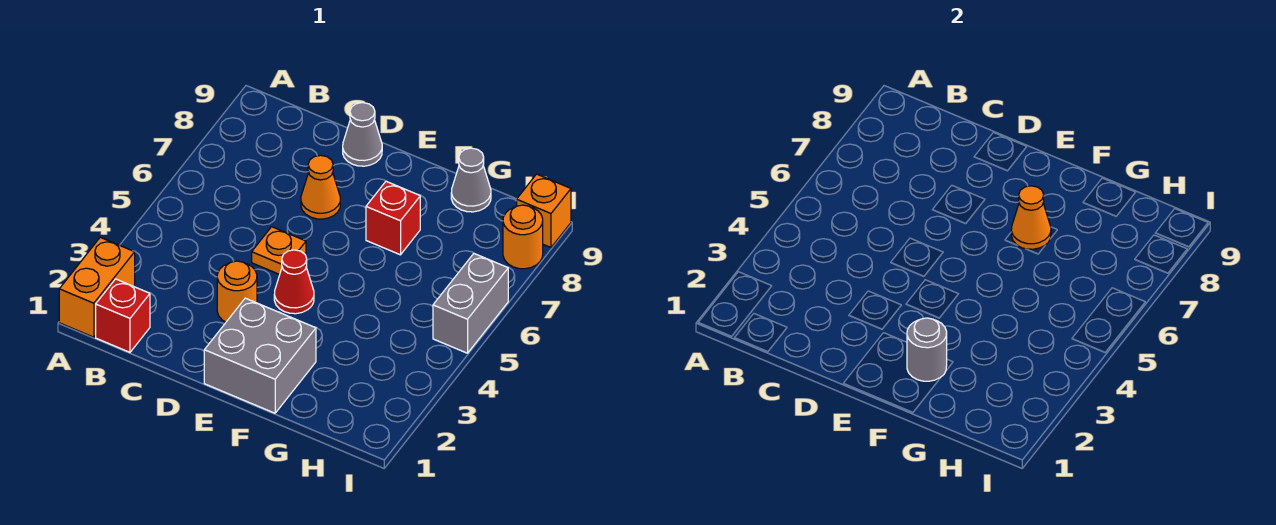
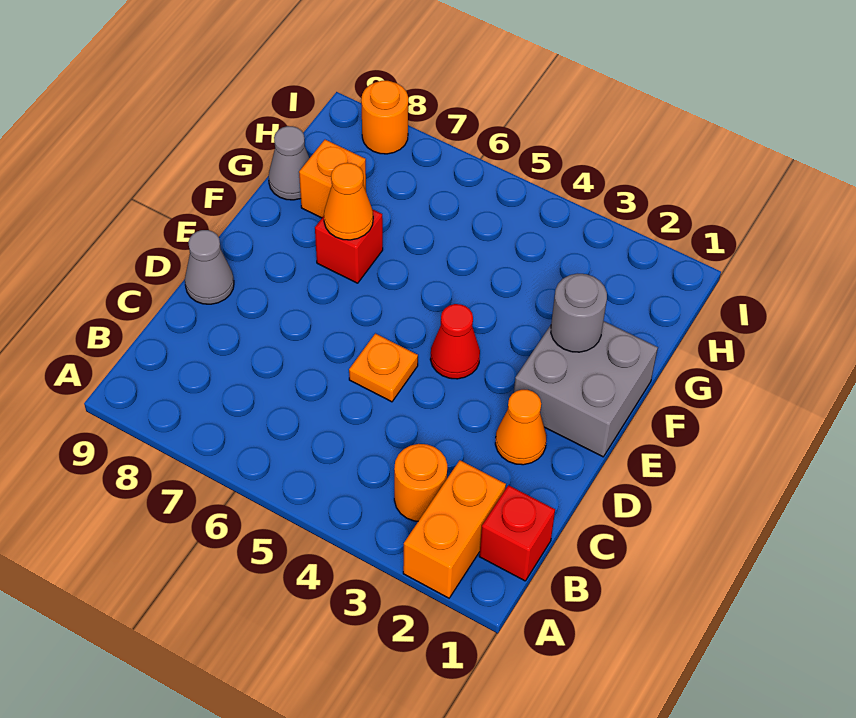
orange brick A1:A2 level 1 -> orange brick A2:B2 level 1
orange round brick D3 level 1 -> orange round brick B3 level 1
orange cone D7 level 1 -> orange cone D2 level 1
grey brick I5:I6 level 1 -> none
orange brick I9 level 1 -> orange brick G8 level 1

